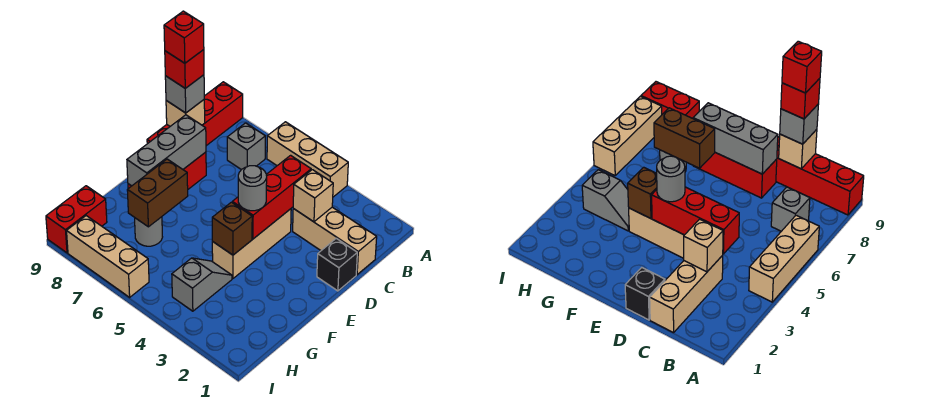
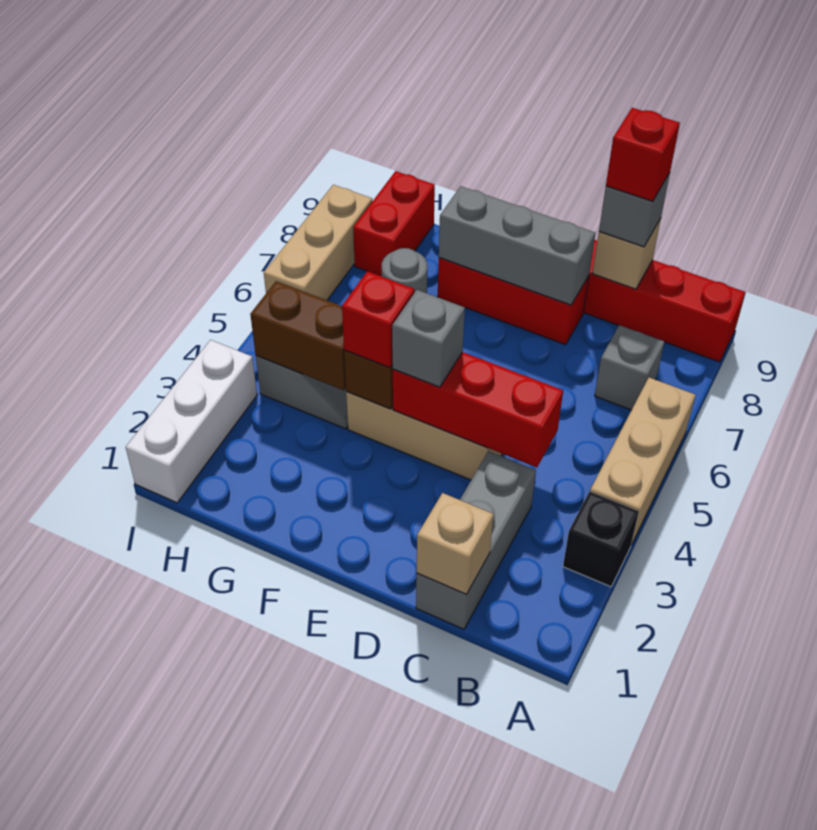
tan brick C1:C3 level 1 -> grey brick C1:C3 level 1
tan brick C3 level 2 -> tan brick C1 level 2
red brick C9 level 5 -> red brick F4 level 3
black brick D1 level 1 -> black brick A3 level 1
grey round brick E4 level 3 -> grey brick E4 level 3
brown brick F7:G7 level 2 -> brown brick G4:H4 level 2
red brick H9:I9 level 1 -> red brick H8:H9 level 1
none -> white brick I1:I3 level 1

